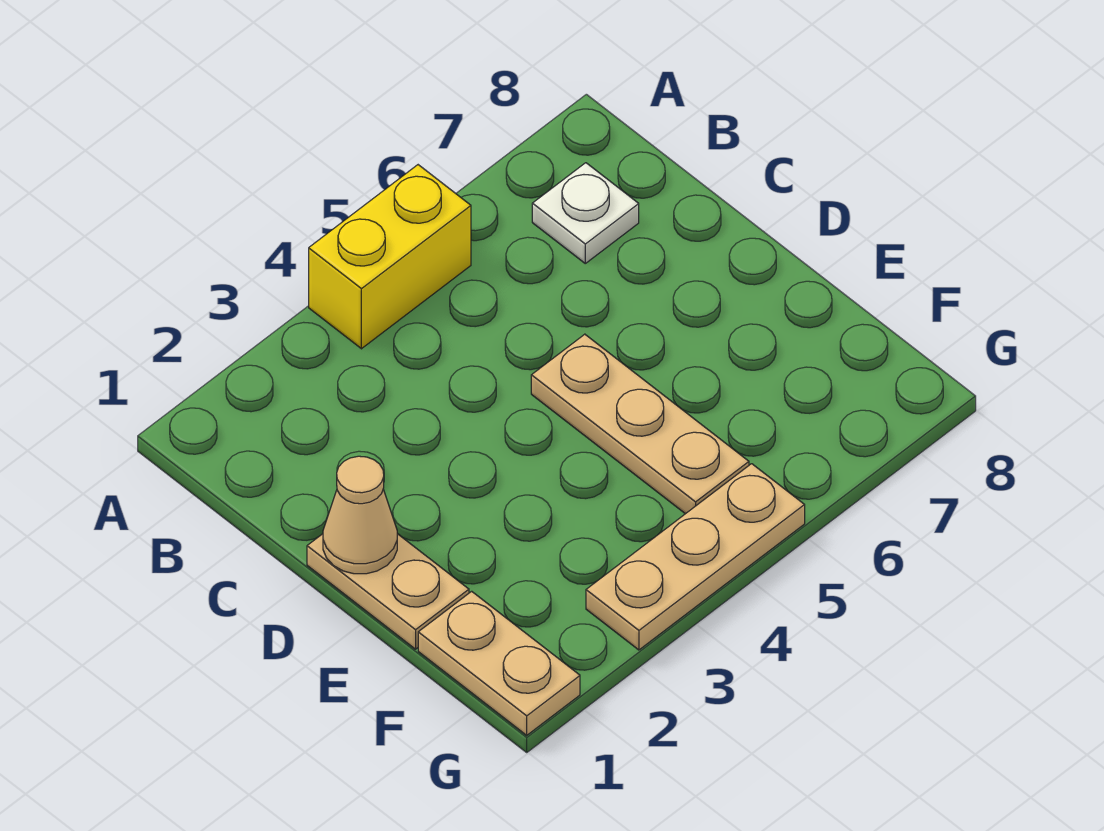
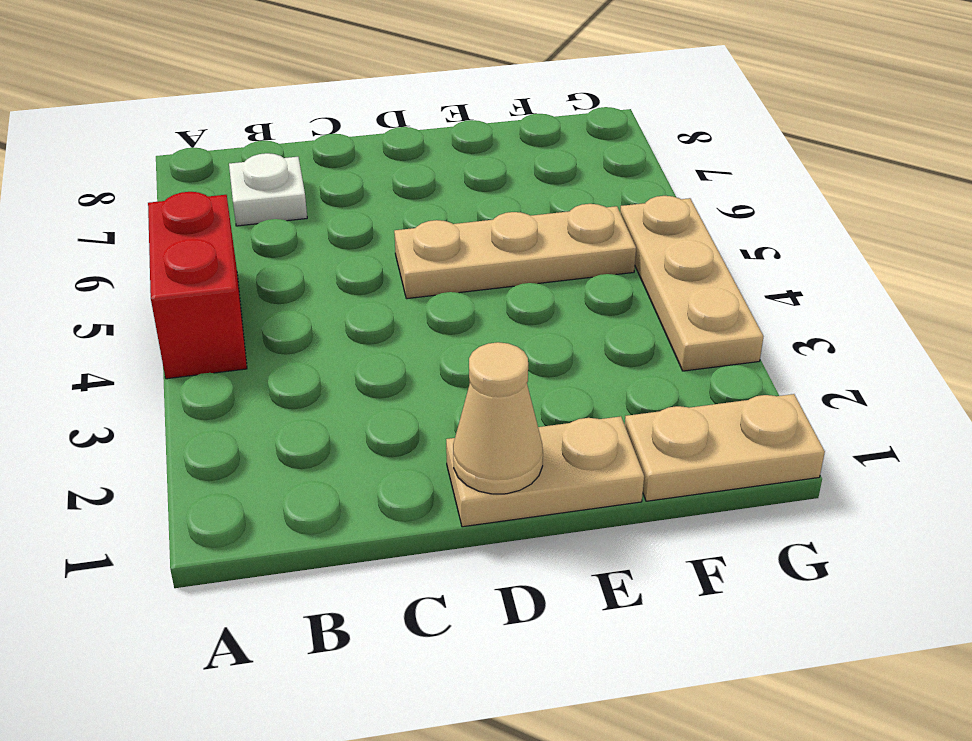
yellow brick A4:A5 level 1 -> red brick A4:A5 level 1

